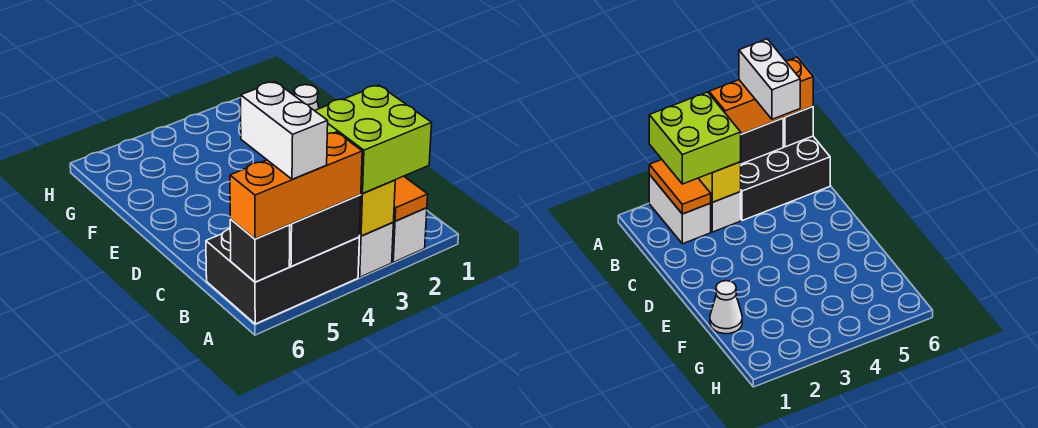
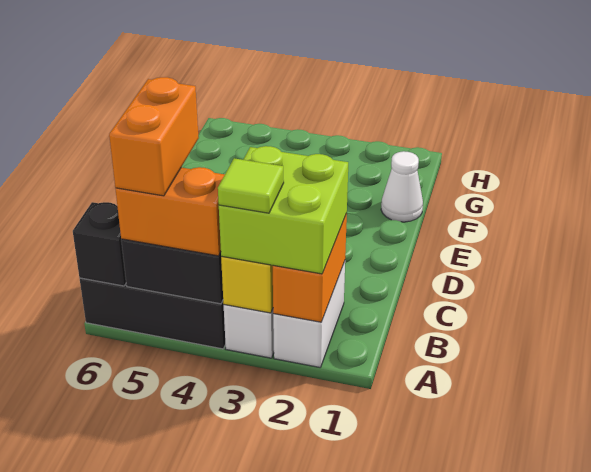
orange tile A2:B2 level 2 -> orange brick A2:B2 level 2
none -> lime tile A3 level 4
orange brick A4:A6 level 3 -> orange brick A4:A5 level 3
white brick A5:B5 level 4 -> orange brick A5:B5 level 4

